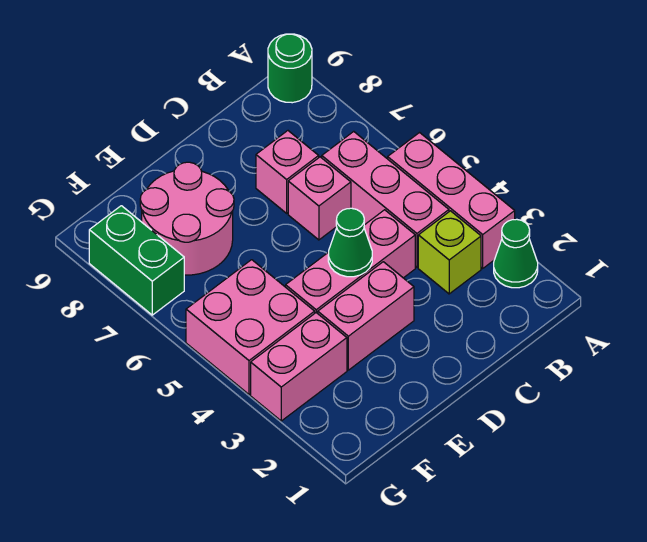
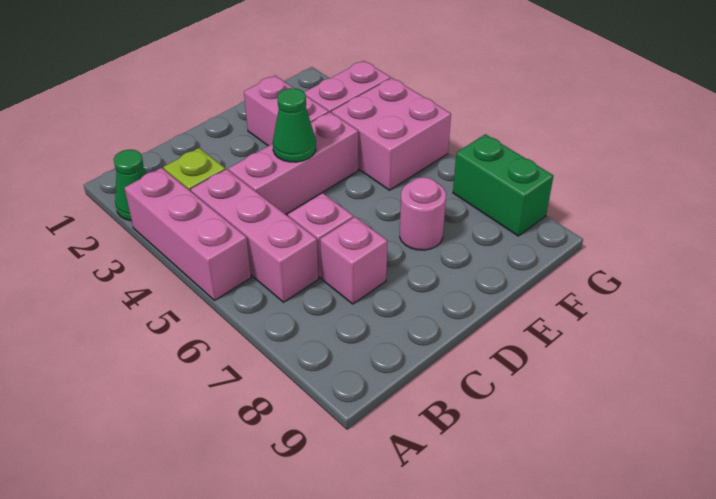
green round brick A9 level 1 -> none
pink brick D3:E3 level 1 -> pink brick E2:E3 level 1
pink round brick E7:F8 level 1 -> pink round brick E7 level 1

